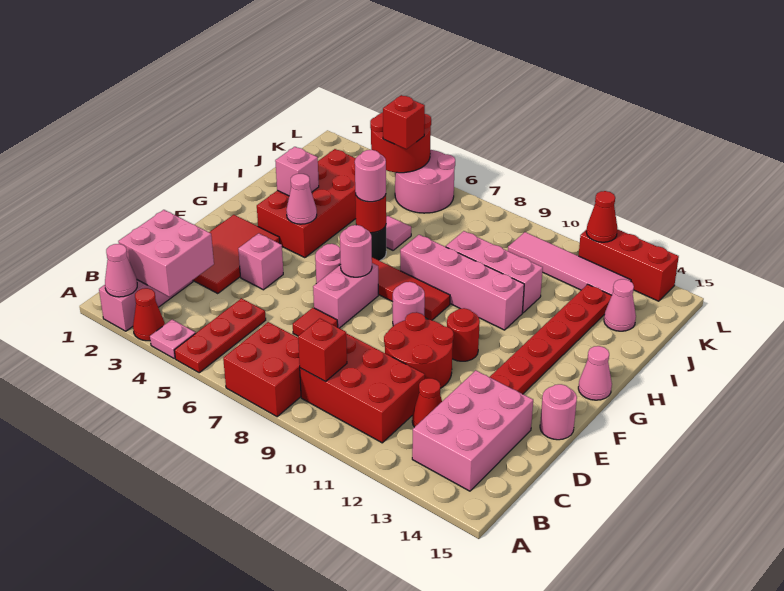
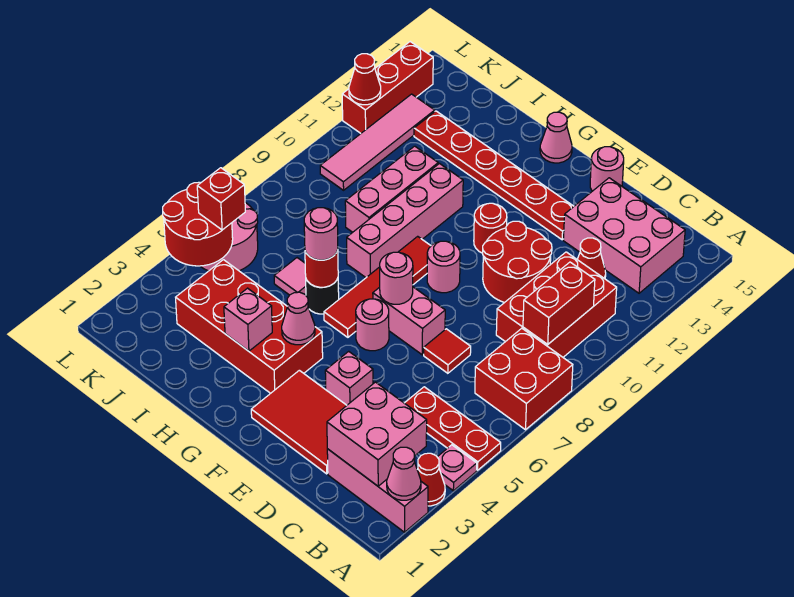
red brick B9 level 2 -> red brick B9:B10 level 2
pink cone J14 level 1 -> none

